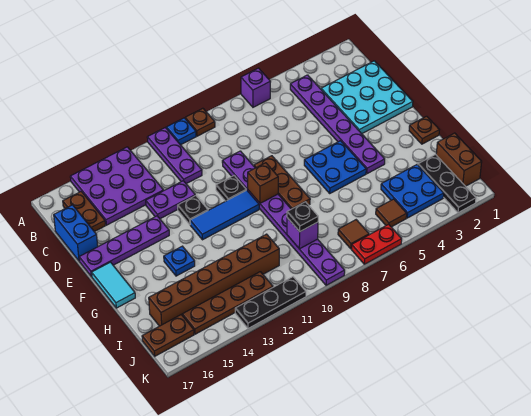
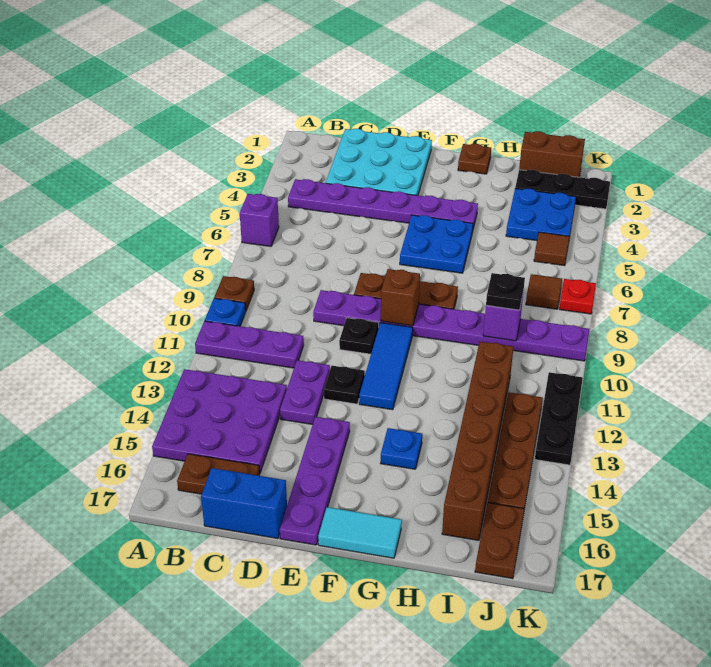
red plate K6:K7 level 1 -> red plate K7 level 1

